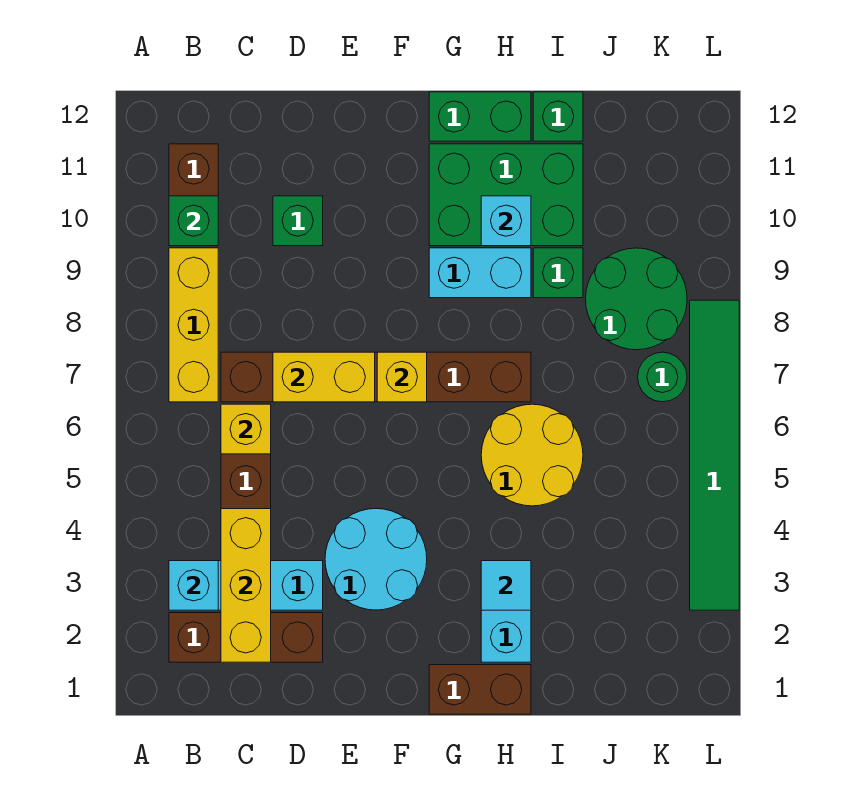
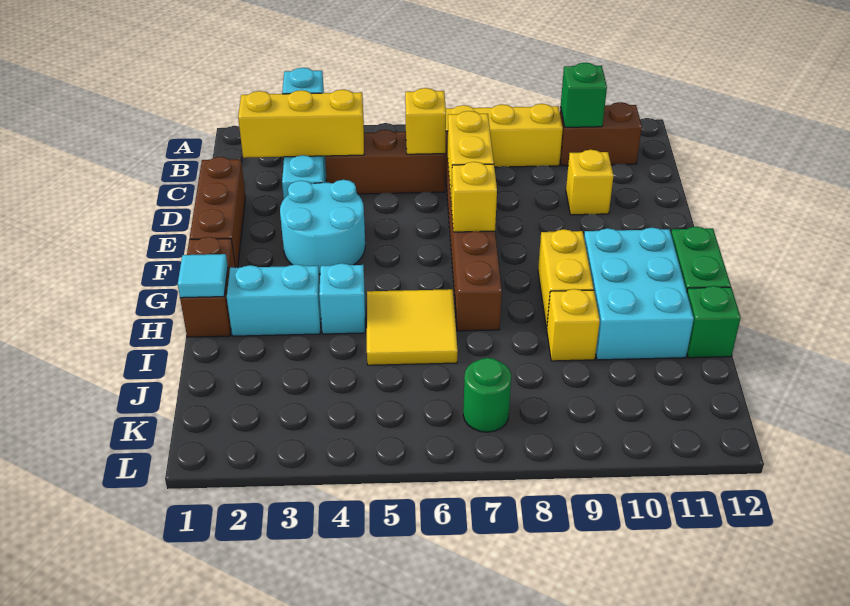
brown brick B2:D2 level 1 -> brown brick D1:F1 level 1
green brick D10 level 1 -> yellow brick D10 level 1
cyan brick G9:H9 level 1 -> yellow brick G9:H9 level 1
green brick G10:I11 level 1 -> cyan brick G10:I11 level 1
cyan tile H3 level 2 -> cyan tile H1 level 2
yellow round brick H5:I6 level 1 -> yellow tile H5:I6 level 1
cyan brick H10 level 2 -> cyan brick H4 level 1
green brick I9 level 1 -> yellow brick I9 level 1
green round brick J8:K9 level 1 -> none
green tile L3:L8 level 1 -> none

